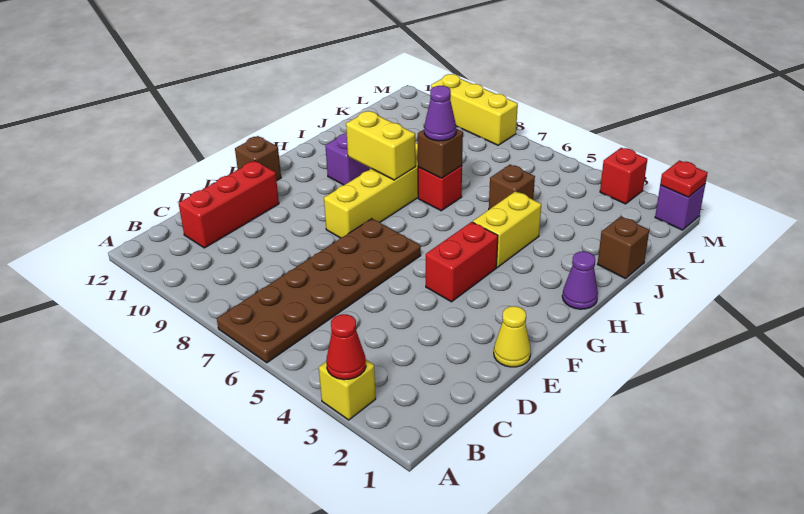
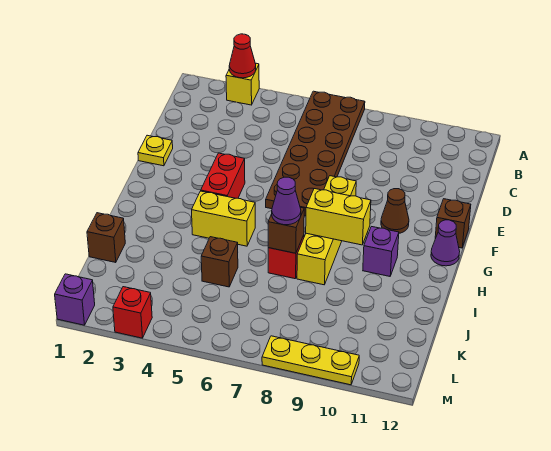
red brick C11:E11 level 1 -> none
yellow cone E1 level 1 -> yellow plate E1 level 1
none -> brown cone F10 level 1
purple cone H1 level 1 -> purple cone G12 level 1
yellow brick H4:I4 level 1 -> yellow brick H4:H5 level 1
red plate M1 level 2 -> none
yellow brick M8:M10 level 1 -> yellow plate M8:M10 level 1

